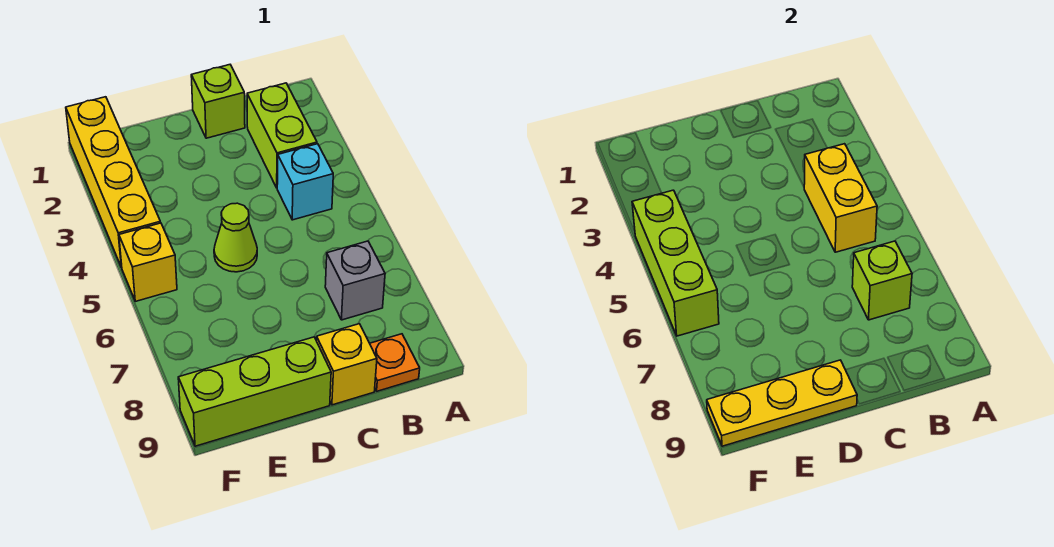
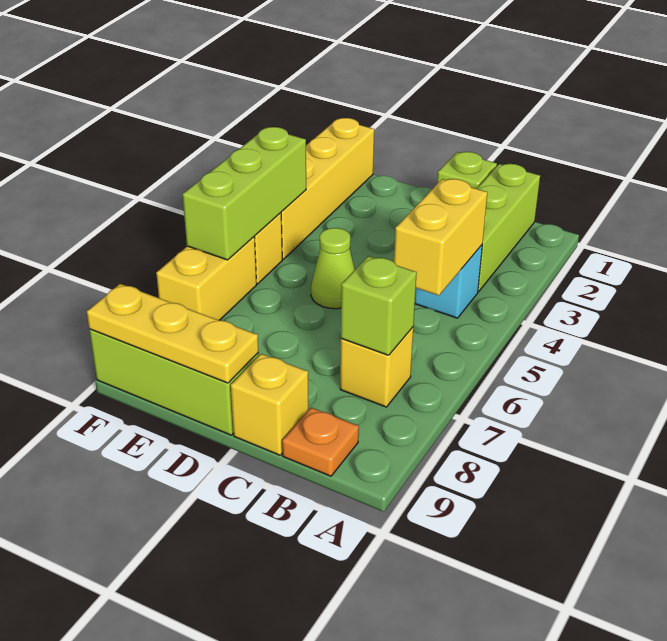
lime brick B2:B3 level 1 -> lime brick B1:B3 level 1
grey brick B7 level 1 -> yellow brick B7 level 1
none -> yellow brick F6:F7 level 1

